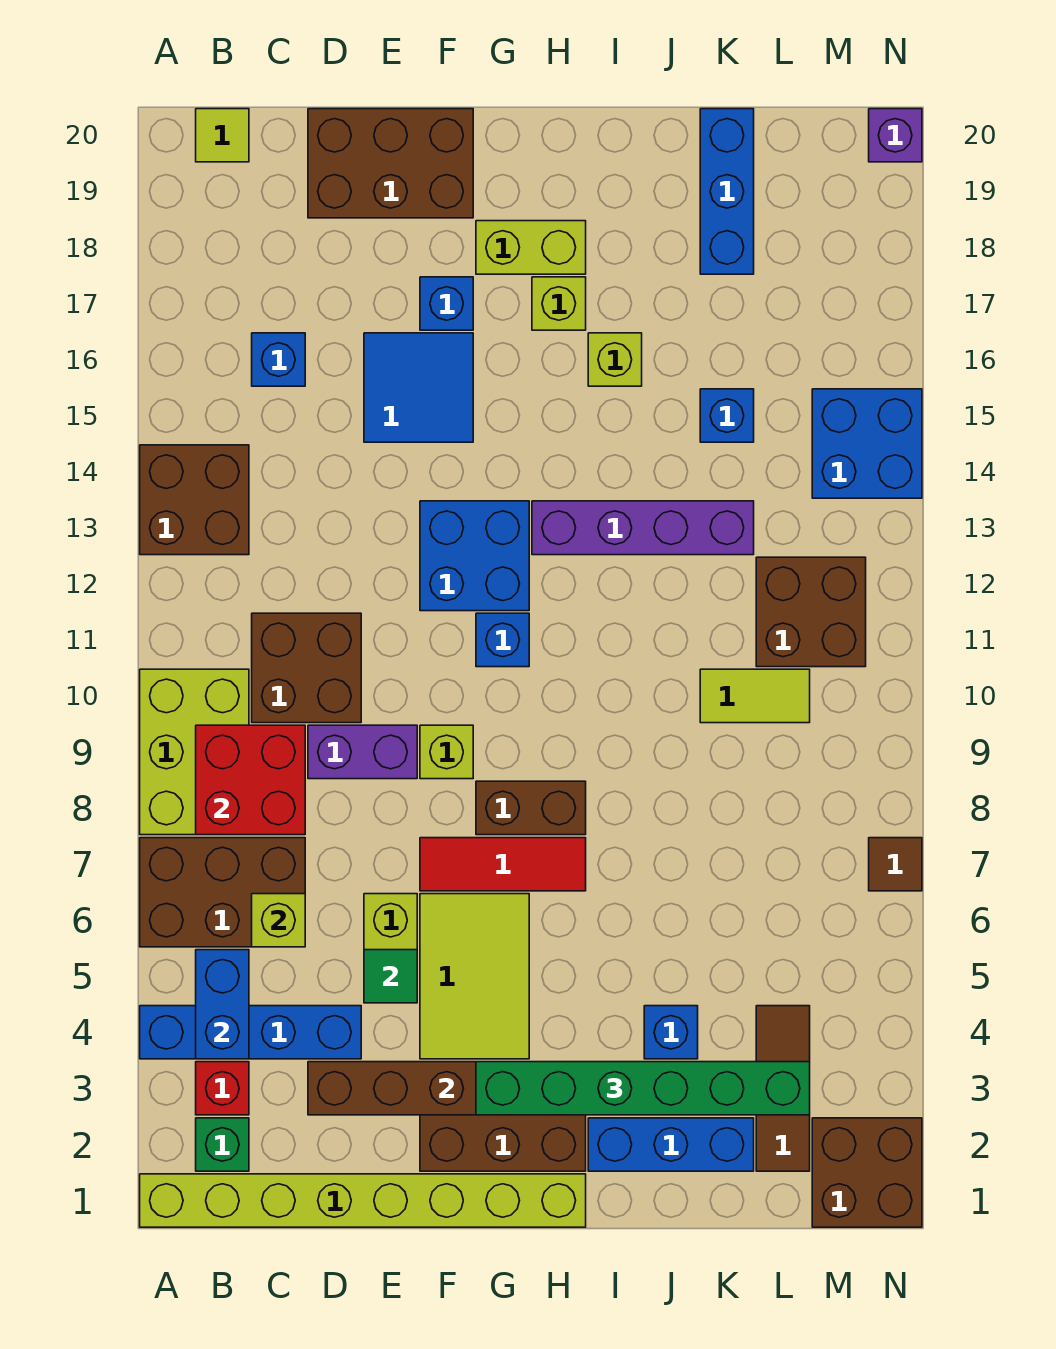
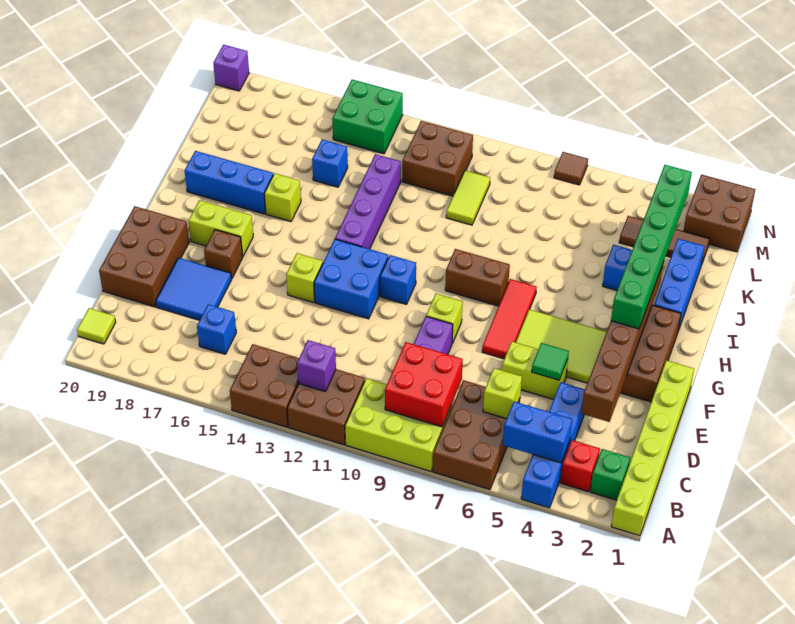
lime brick A1:H1 level 1 -> lime brick A1:F1 level 1
none -> purple brick B12 level 2
brown brick C10:D11 level 1 -> brown brick A11:B12 level 1
blue tile E15:F16 level 1 -> blue tile D17:E18 level 1
blue brick F17 level 1 -> brown brick F17 level 1
brown brick G8:H8 level 1 -> brown brick H8:H9 level 1
lime brick G18:H18 level 1 -> lime brick G17:G18 level 1
lime brick H17 level 1 -> lime brick F14 level 1
blue brick K18:K20 level 1 -> blue brick I17:I19 level 1
blue brick M14:N15 level 1 -> green brick M14:N15 level 1

